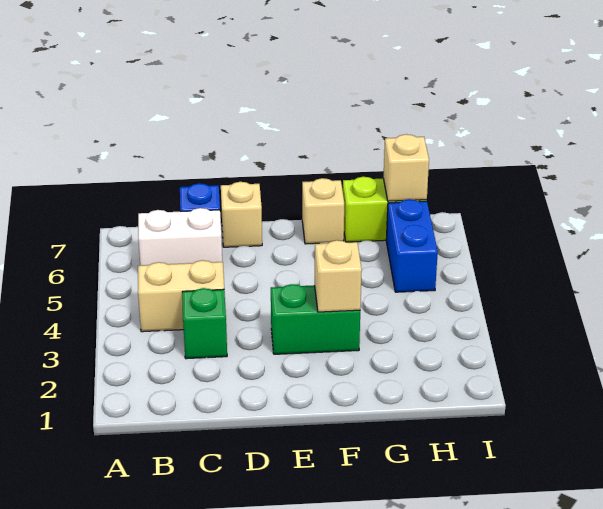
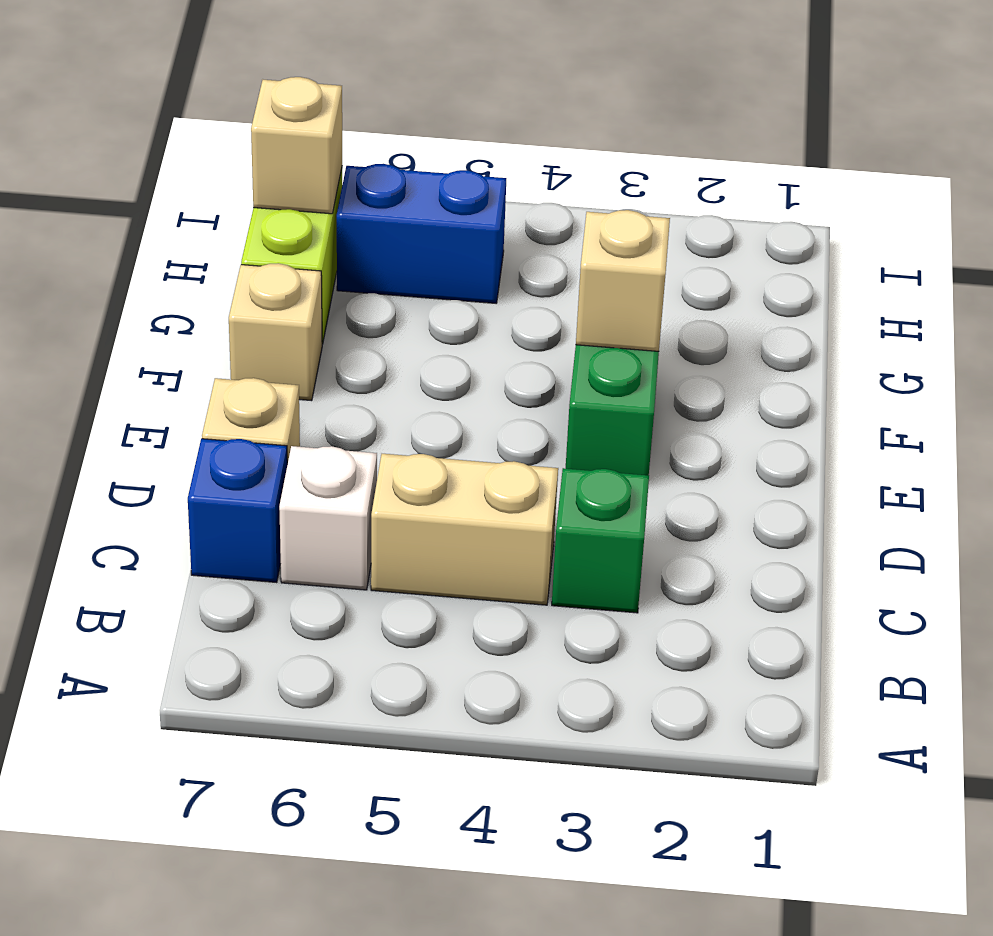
tan brick B4:C4 level 1 -> tan brick C4:C5 level 1
white brick B6:C6 level 1 -> white brick C6 level 1

